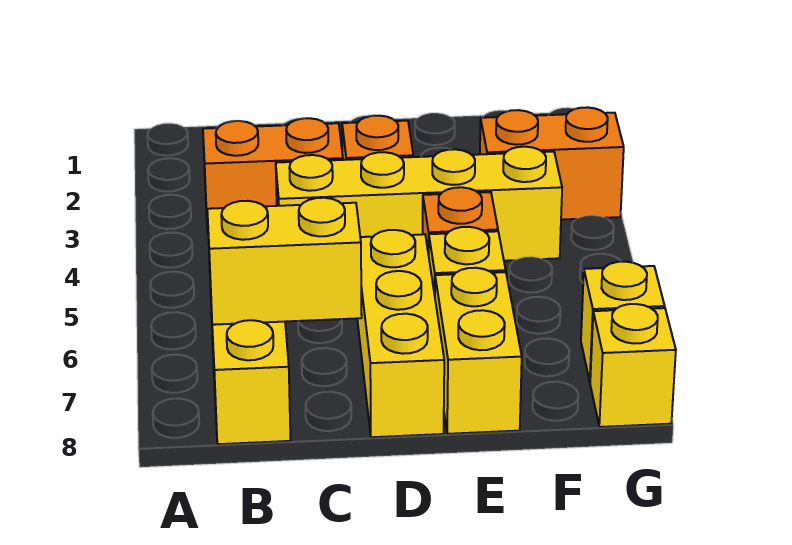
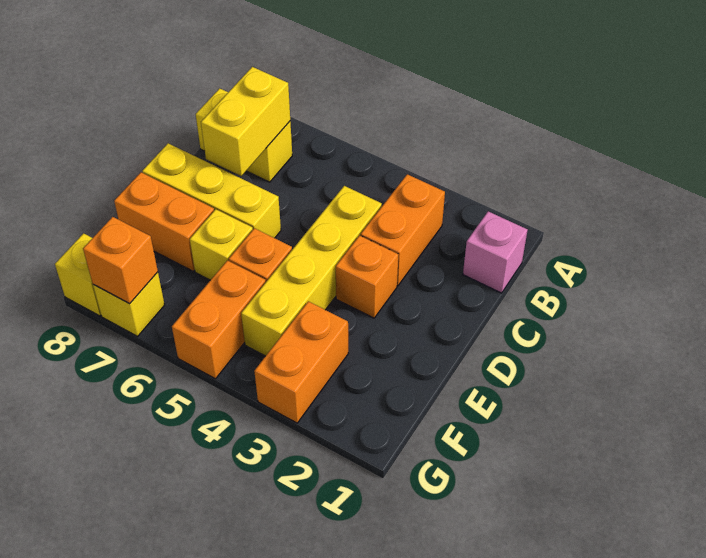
none -> pink brick B1 level 1
yellow brick E7:E8 level 1 -> orange brick E7:E8 level 1
none -> orange brick F5:G5 level 1
none -> orange brick G7 level 2

